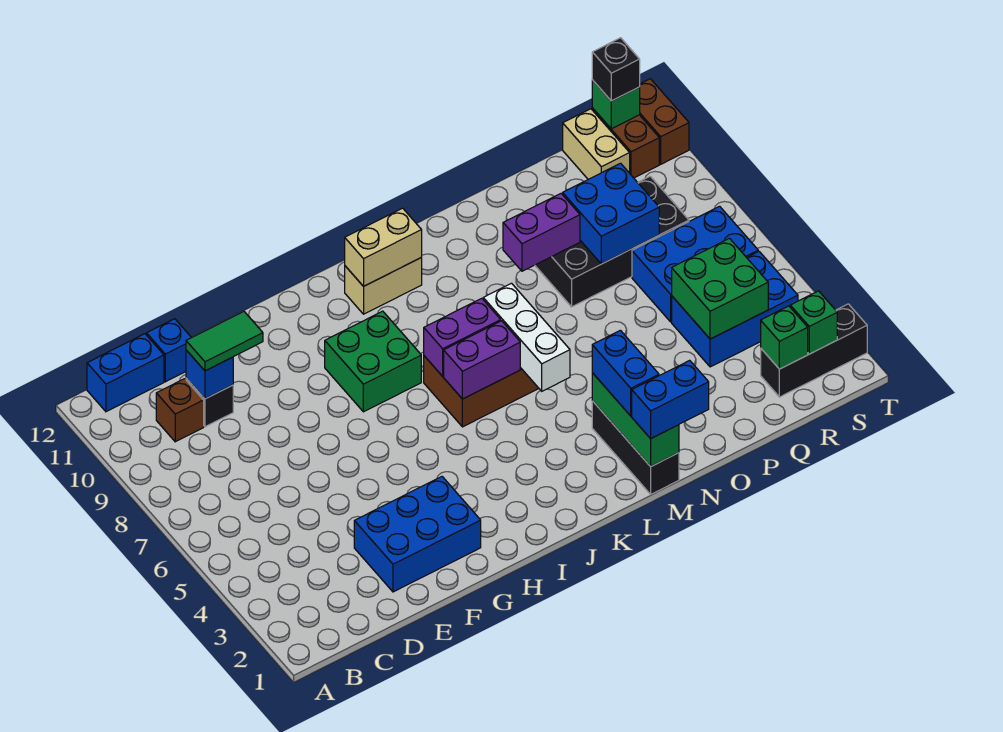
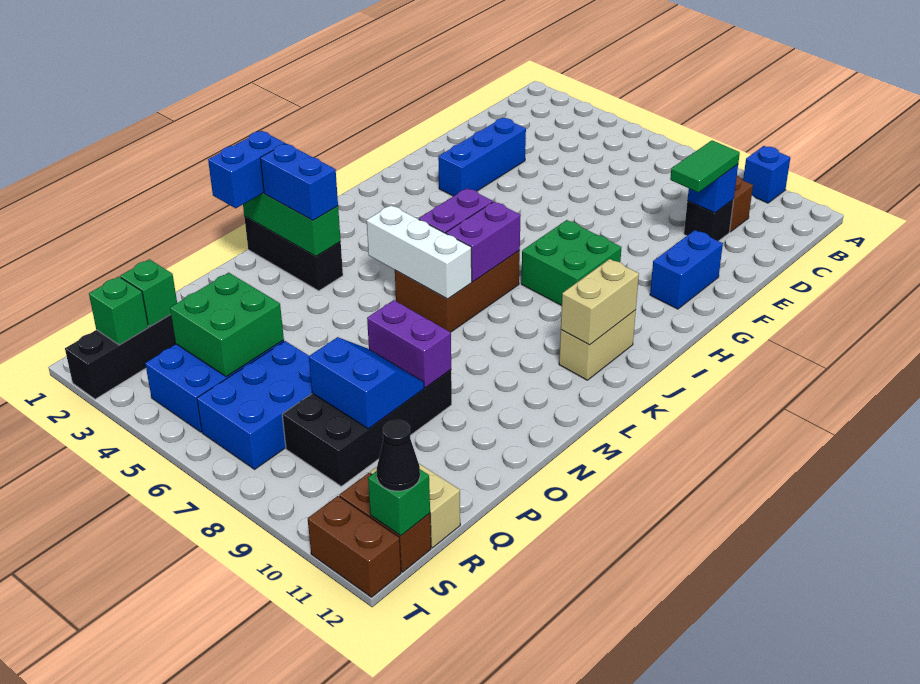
blue brick B12:C12 level 1 -> blue brick F11:G11 level 1
blue brick D12 level 1 -> blue brick A10 level 1
blue brick E2:G3 level 1 -> blue brick E3:G3 level 1
purple brick N9:O9 level 2 -> purple brick O8:O9 level 2
blue brick P8:Q9 level 2 -> blue slope P8:Q9 level 2 top Q
black brick S12 level 3 -> black cone S12 level 3

